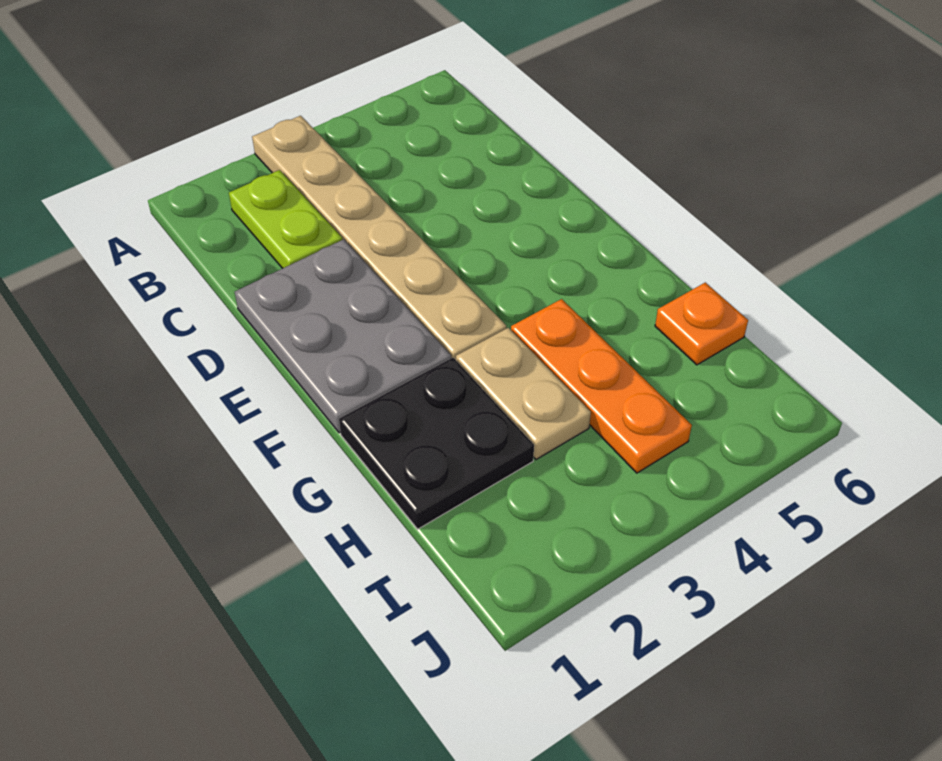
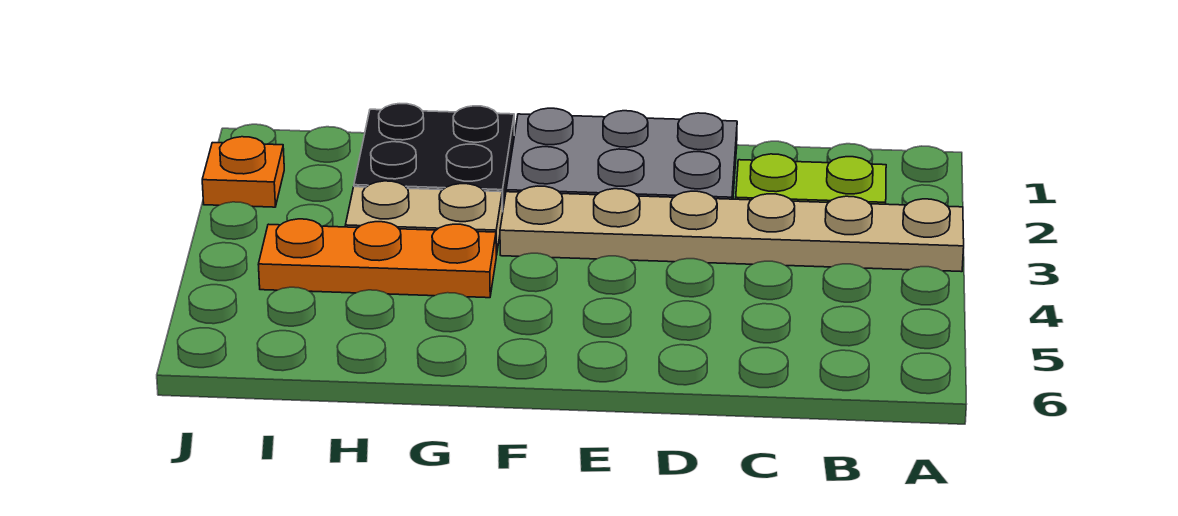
orange plate H6 level 1 -> orange plate J2 level 1

